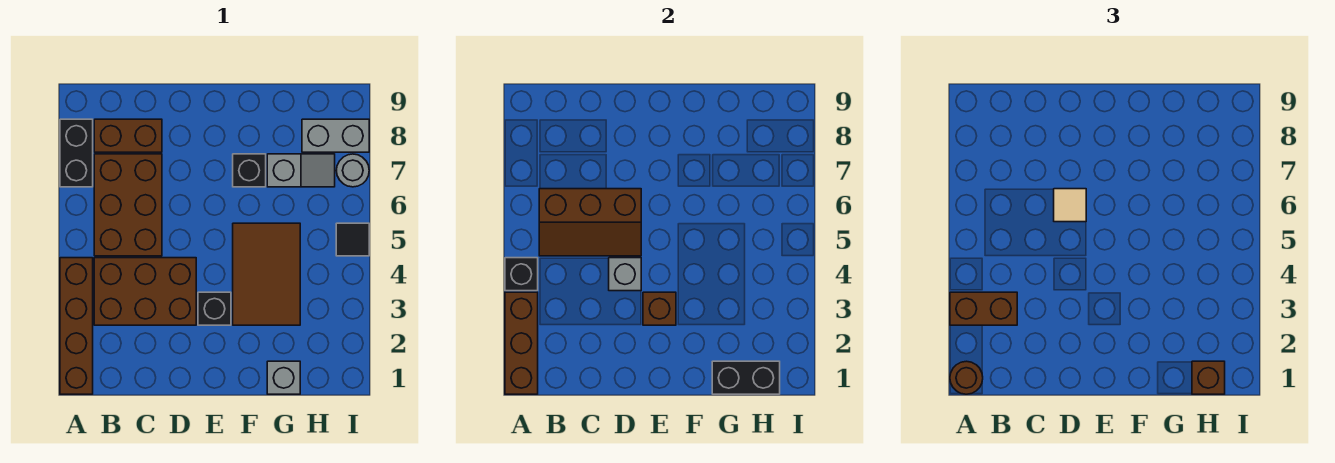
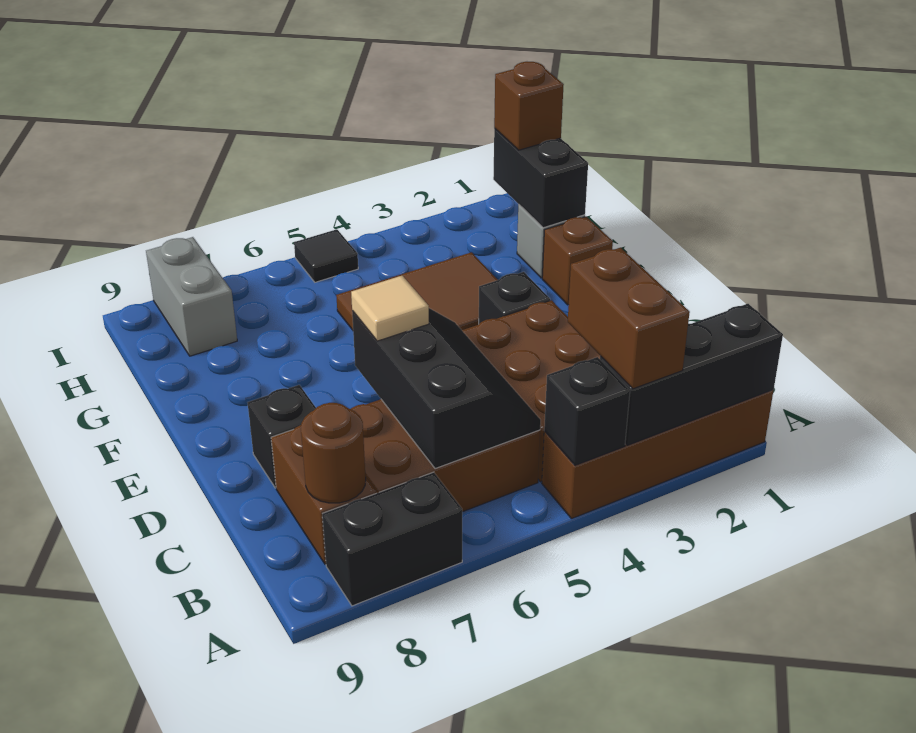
brown brick A1:A3 level 2 -> black brick A1:A3 level 2
brown round brick A1 level 3 -> brown round brick B8 level 2
brown slope B5:D6 level 2 top 6 -> black slope B5:D6 level 2 top 6
grey brick D4 level 2 -> none
brown brick E3 level 2 -> brown brick F1 level 1
black brick F7 level 1 -> black brick D8 level 1
grey slope G7:H7 level 1 top G -> none
grey round brick I7 level 1 -> none

